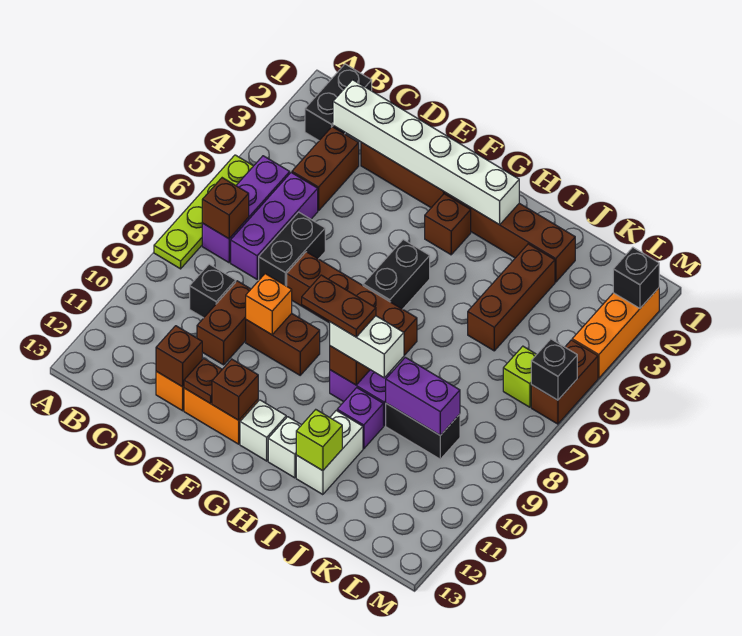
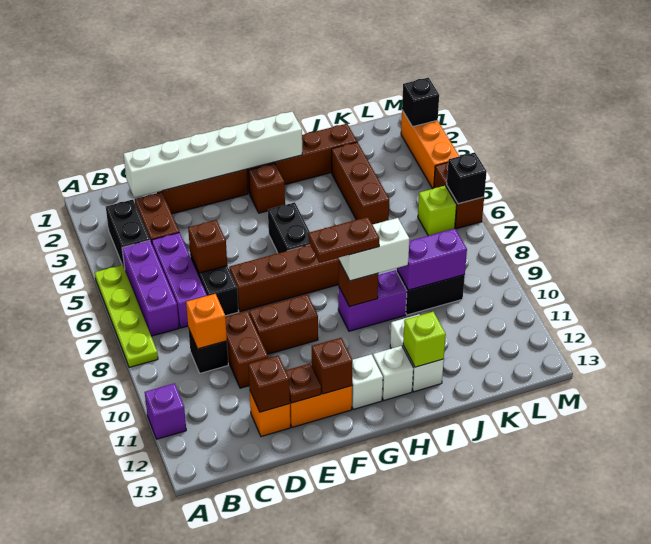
black brick B1:B2 level 1 -> black brick B3:B4 level 1
brown brick B7 level 2 -> brown brick D6 level 2
orange brick E9 level 2 -> orange brick C9 level 2
purple brick I10 level 1 -> purple brick A11 level 1

